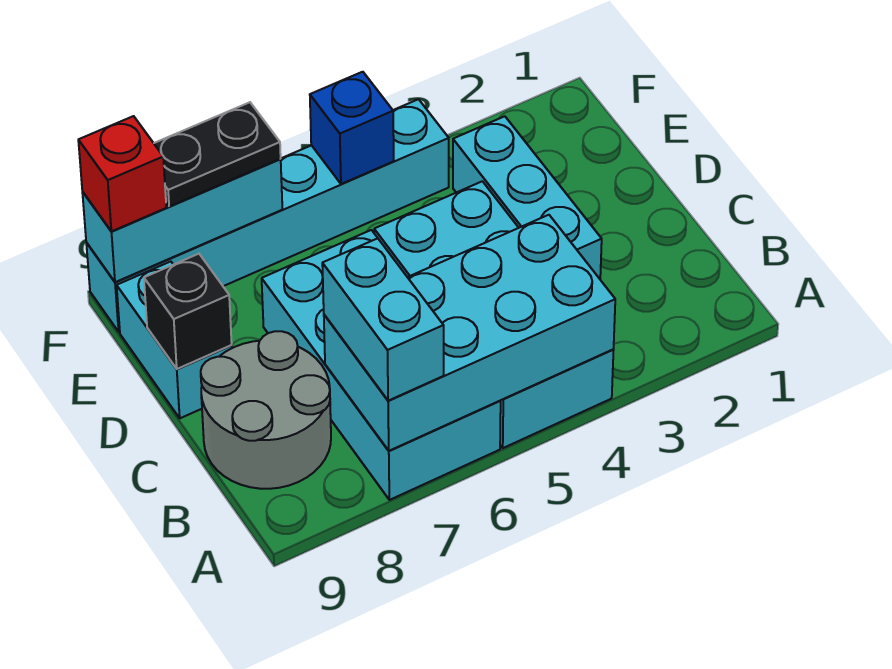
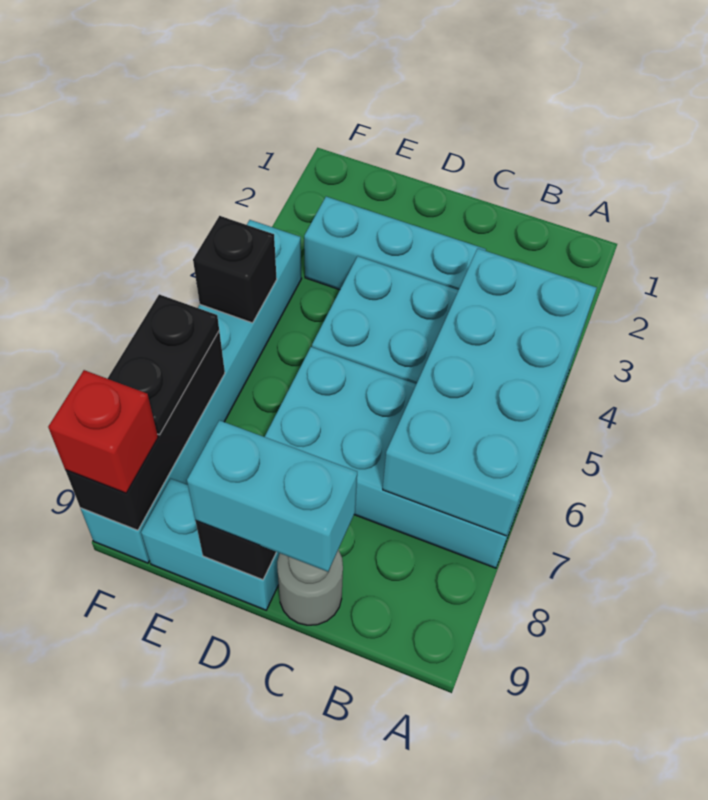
cyan brick A7:B7 level 3 -> cyan brick C9:D9 level 3
grey round brick B8:C9 level 1 -> grey round brick C9 level 1
blue brick F5 level 2 -> black brick F5 level 2
cyan brick F7:F9 level 2 -> black brick F7:F9 level 2

